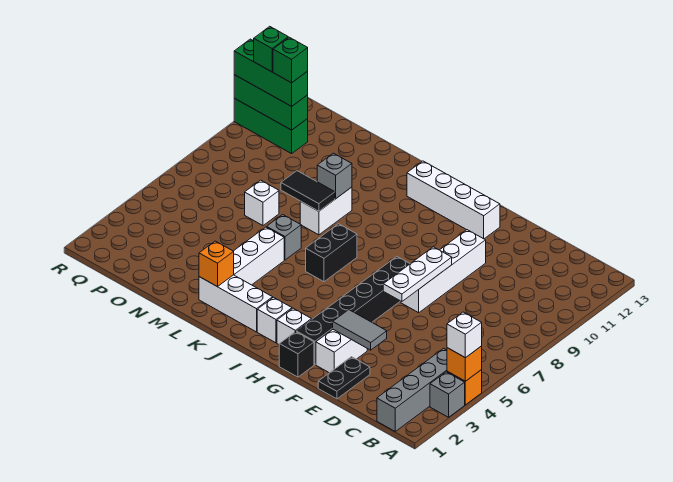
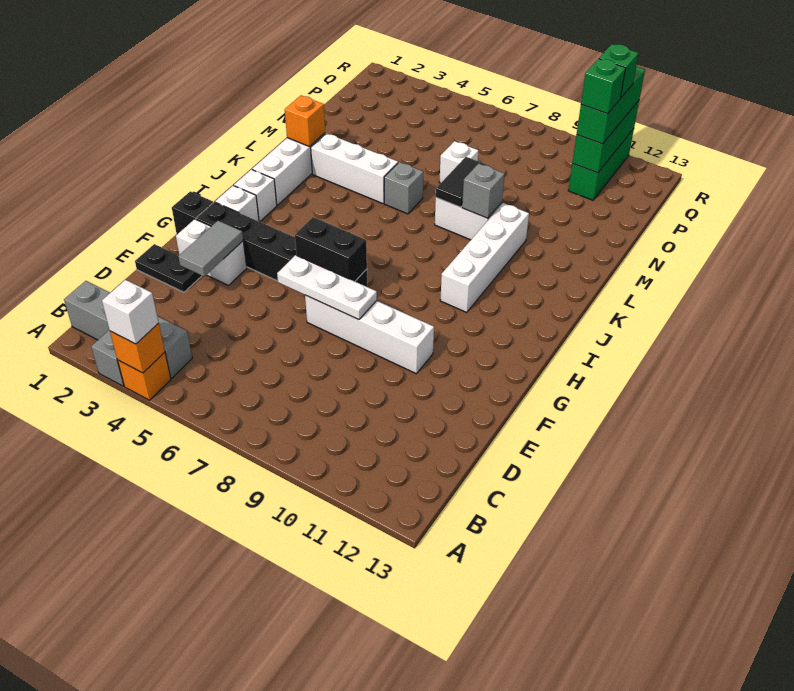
white brick G12:J12 level 1 -> white brick I10:L10 level 1
black brick J6:J7 level 1 -> black brick G6:G7 level 2

